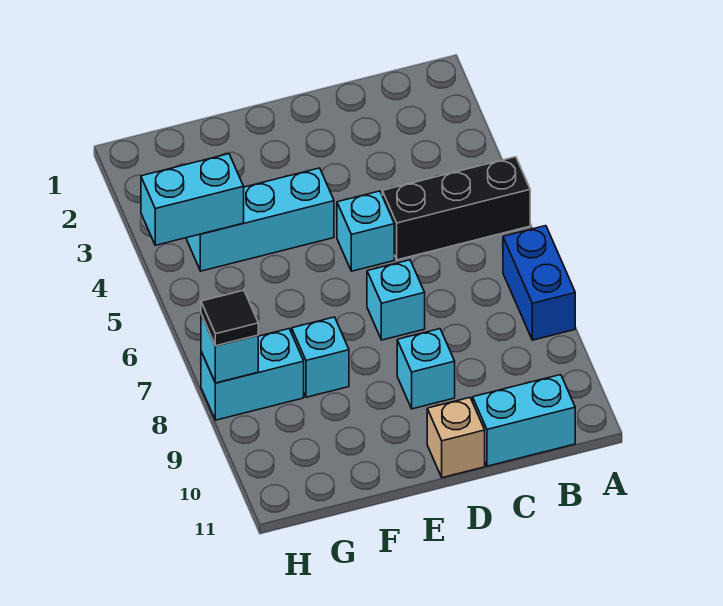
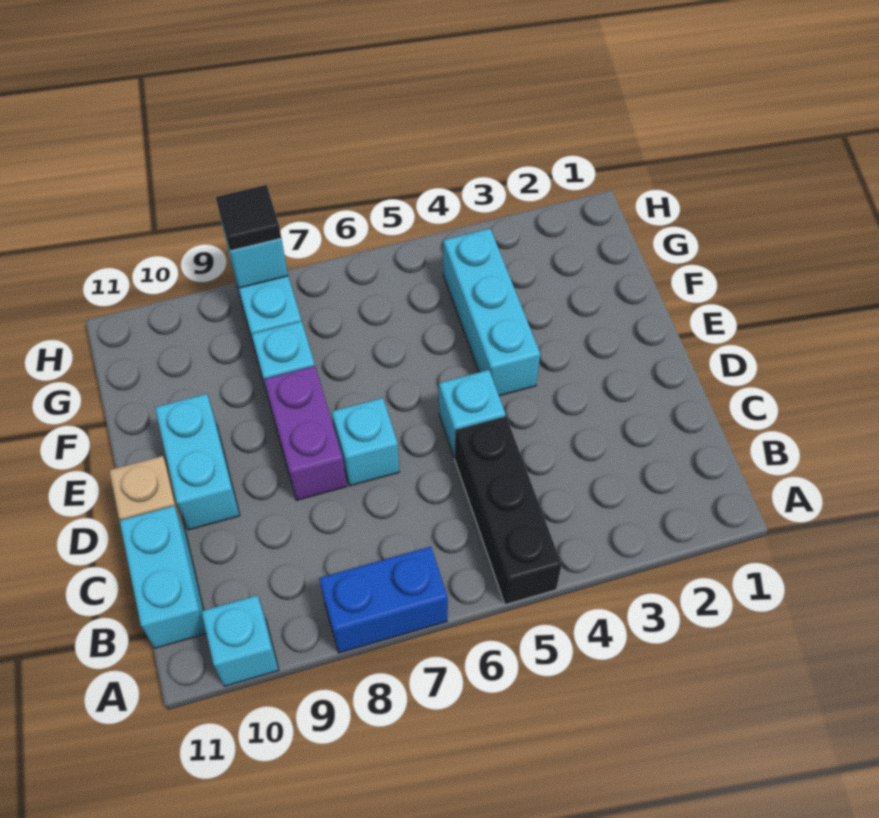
none -> purple brick D8:E8 level 1
cyan brick D9 level 1 -> cyan brick A10 level 1
cyan brick G4:H4 level 2 -> cyan brick D10:E10 level 1

